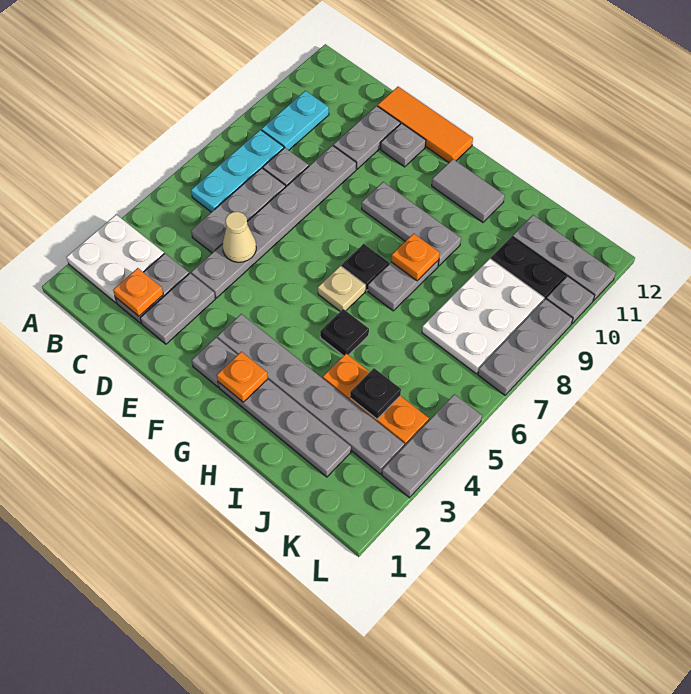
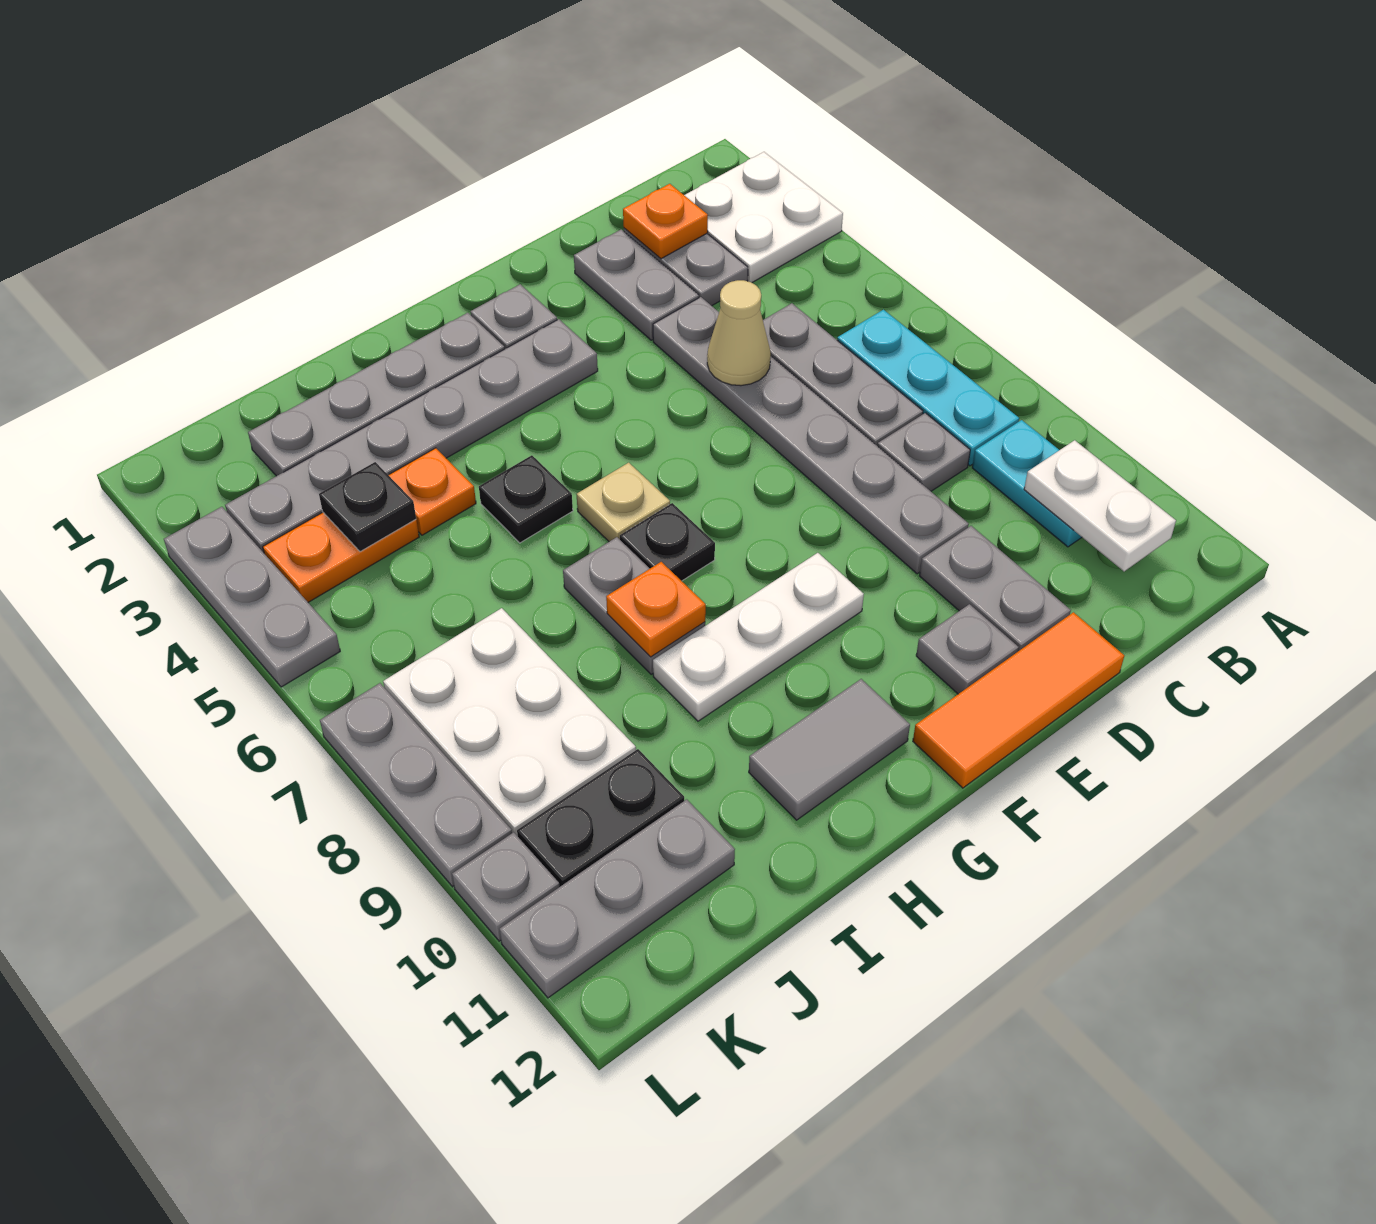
none -> white plate B10:B11 level 2
grey plate F9:H9 level 1 -> white plate F9:H9 level 1
orange plate G2 level 2 -> none

